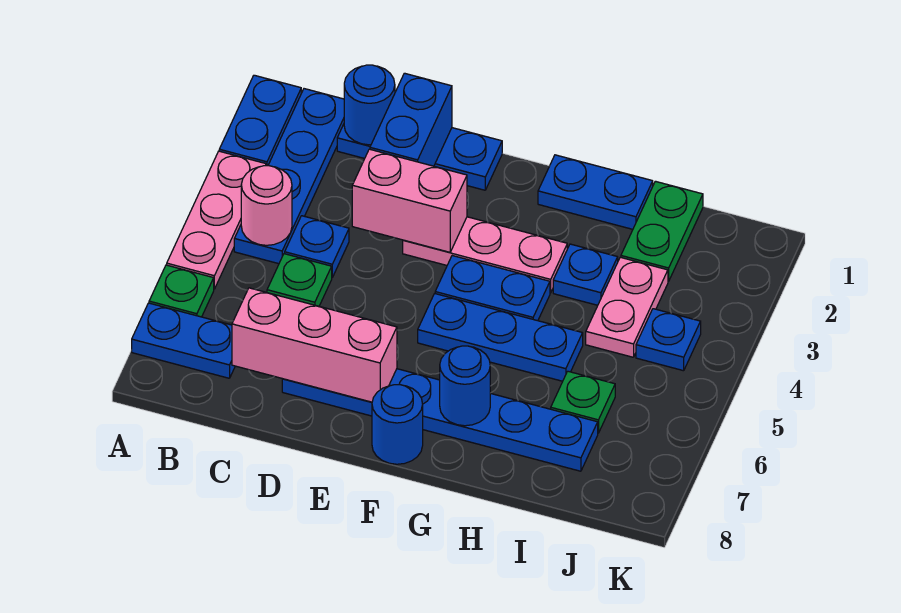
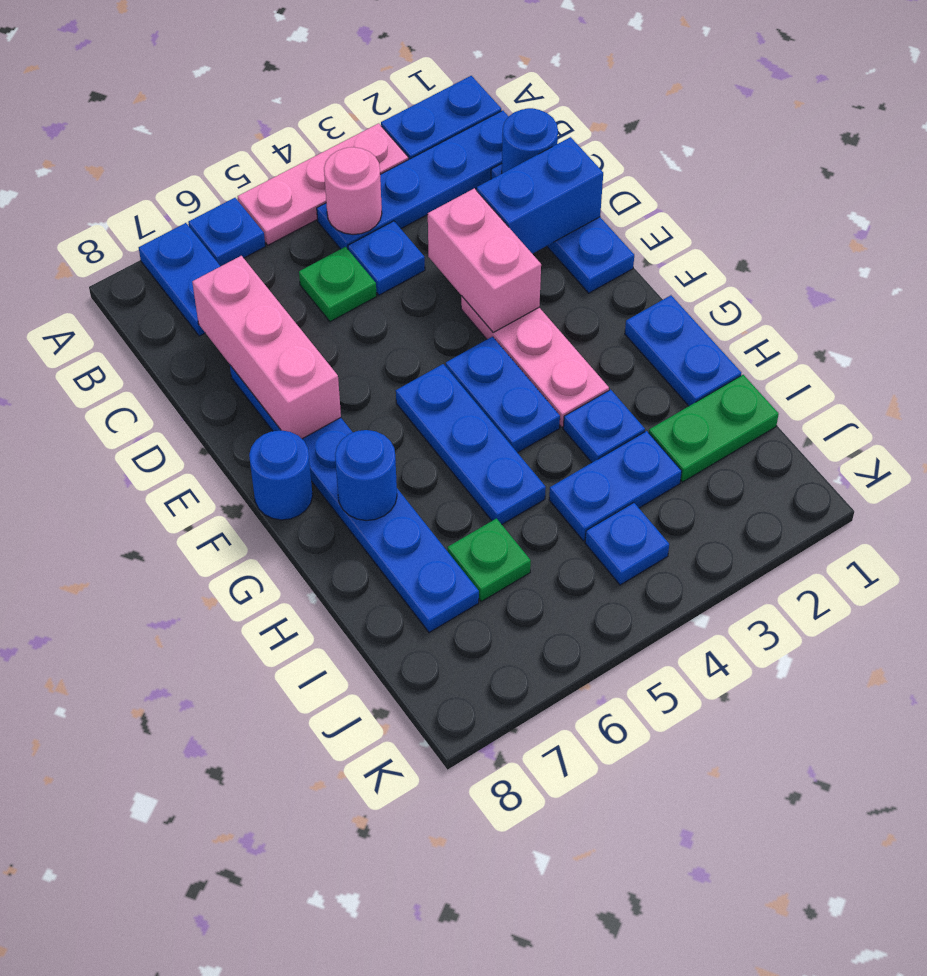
green plate A6 level 1 -> blue plate A6 level 1
pink plate I3:I4 level 1 -> blue plate I3:I4 level 1

